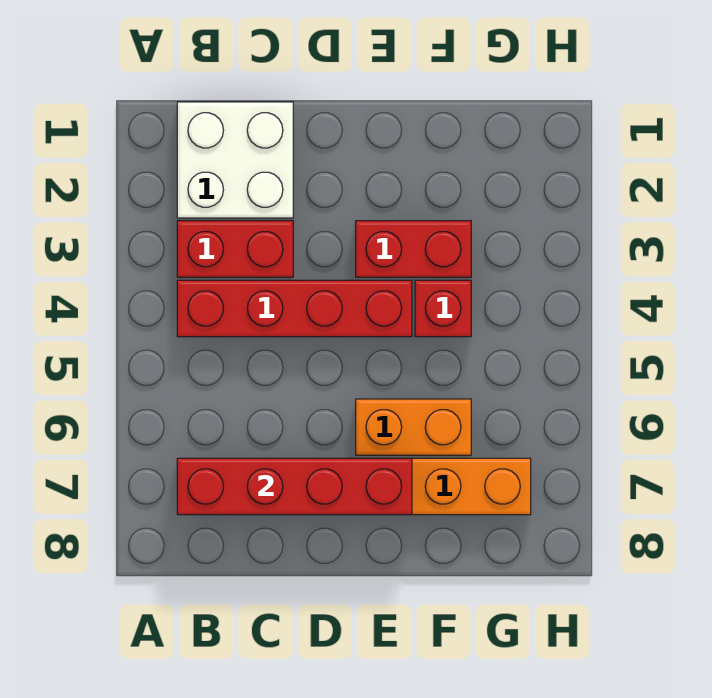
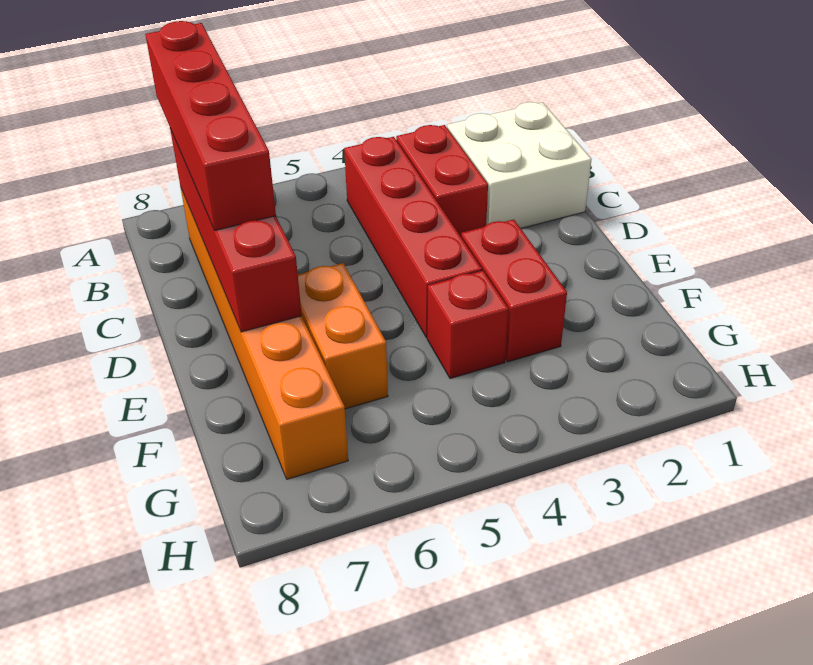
none -> red brick A7:D7 level 3

